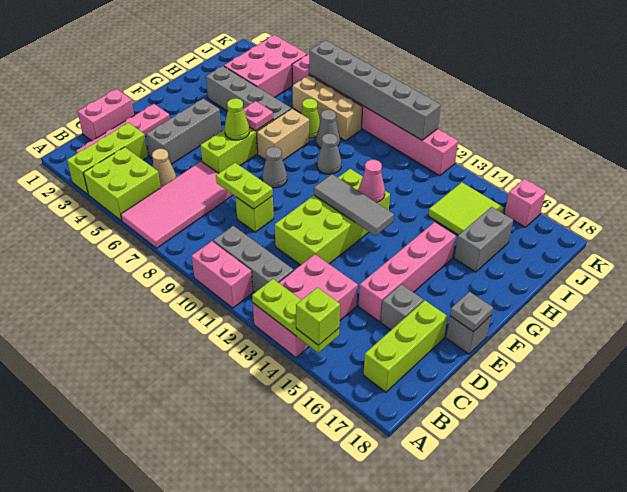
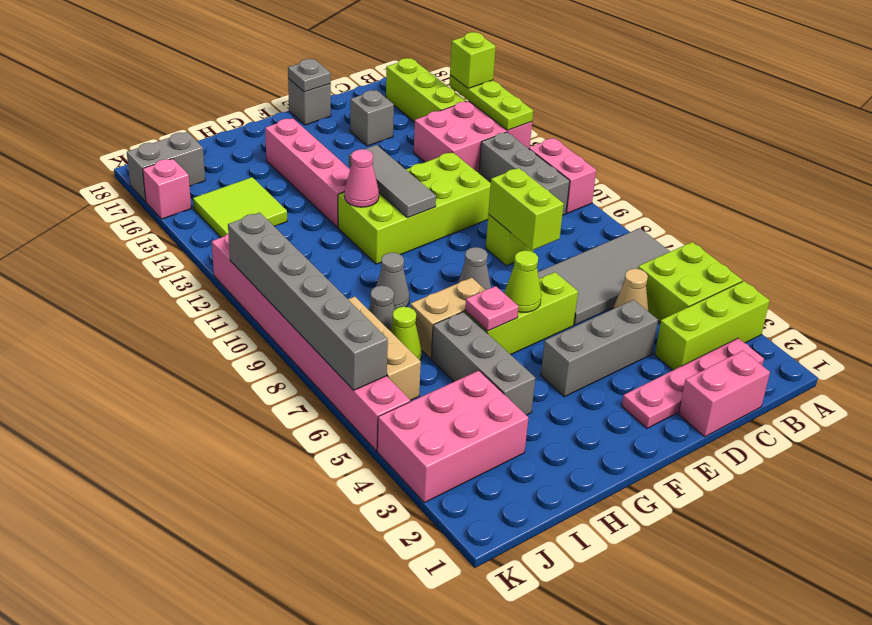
pink tile A6:D7 level 1 -> grey tile A6:D7 level 1
lime brick B17:D17 level 1 -> lime brick B15:B17 level 1
lime plate D8:D9 level 2 -> lime brick D8:D9 level 2
pink brick D15:G15 level 1 -> pink brick G13:G16 level 1
grey brick H3:H6 level 1 -> grey brick H4:H6 level 1
grey brick H16:I16 level 1 -> grey brick J17:K17 level 1

